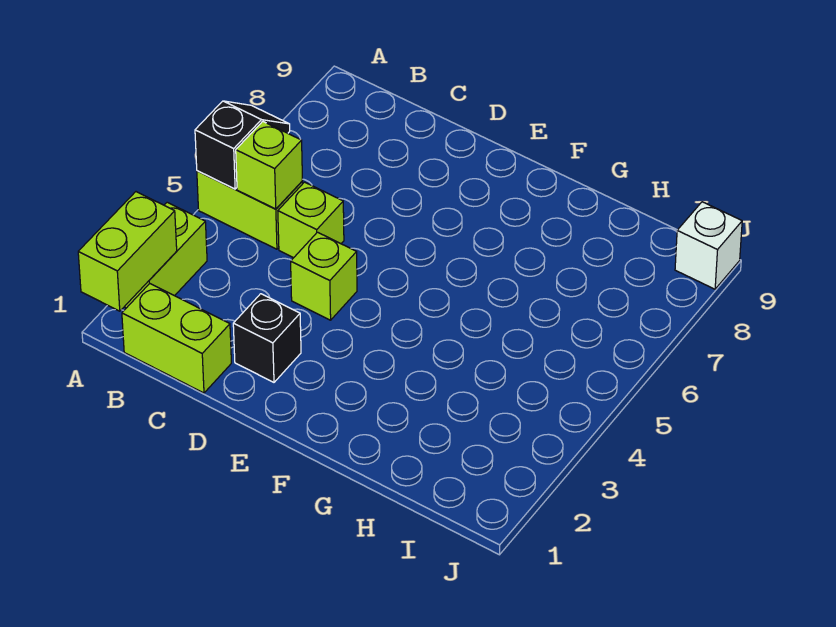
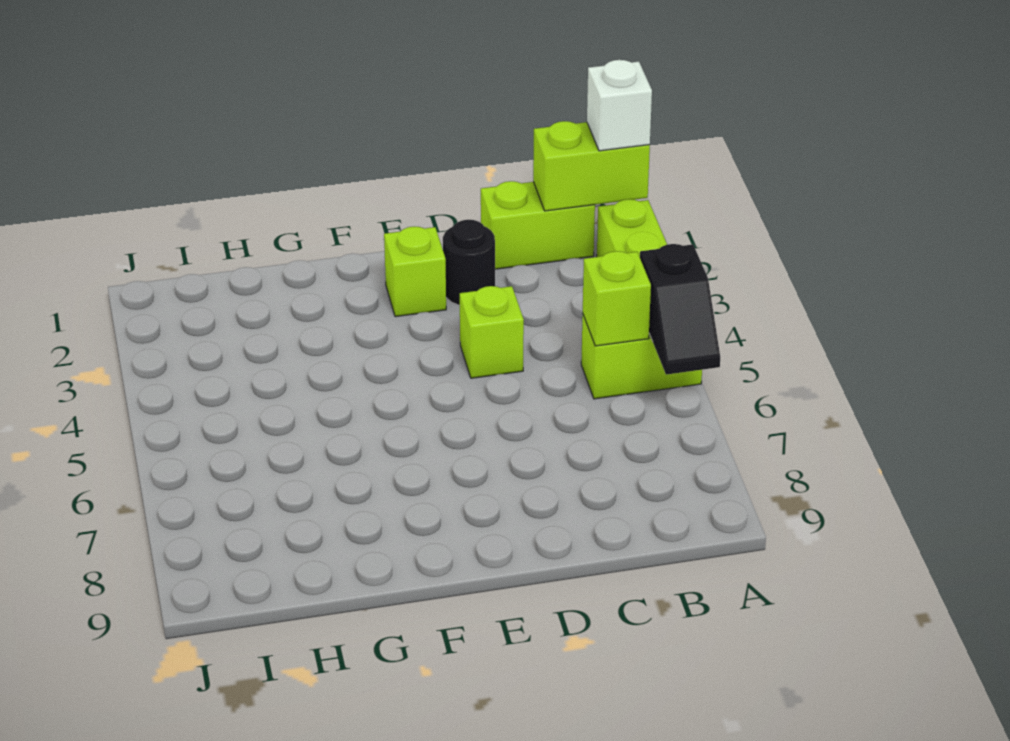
lime brick A1:A2 level 2 -> lime brick A1:B1 level 2
lime brick C5 level 1 -> lime brick E2 level 1
black brick D2 level 1 -> black round brick D2 level 1
white brick J9 level 1 -> white brick A1 level 3

